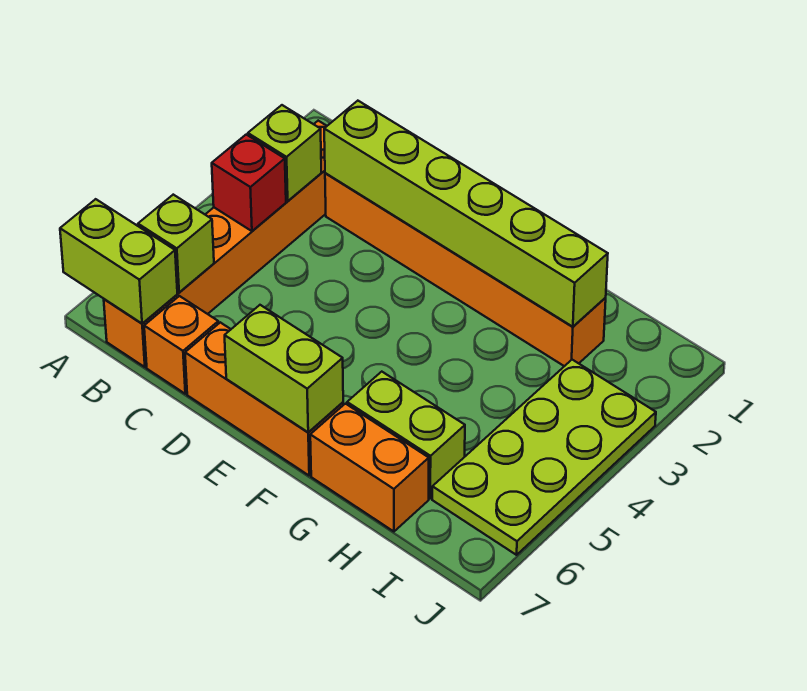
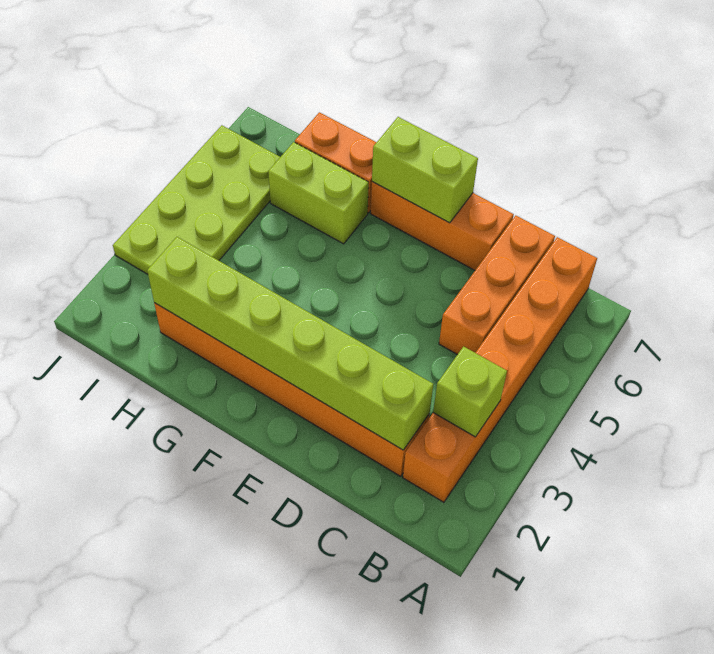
lime brick A7:B7 level 2 -> none
red brick B4 level 2 -> none
lime brick B6 level 2 -> none
orange brick C7 level 1 -> orange brick C5:C7 level 1

